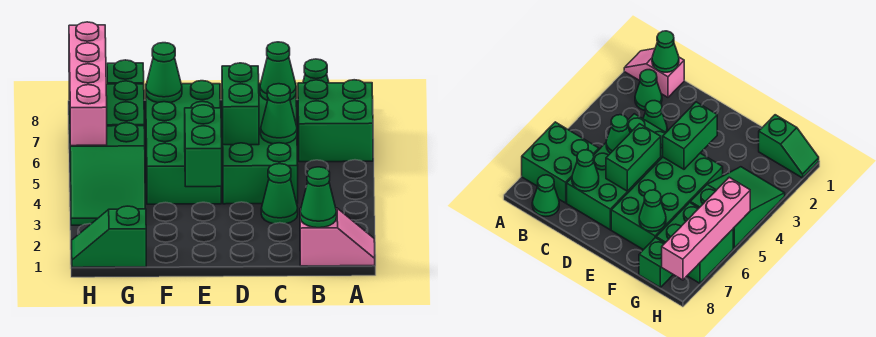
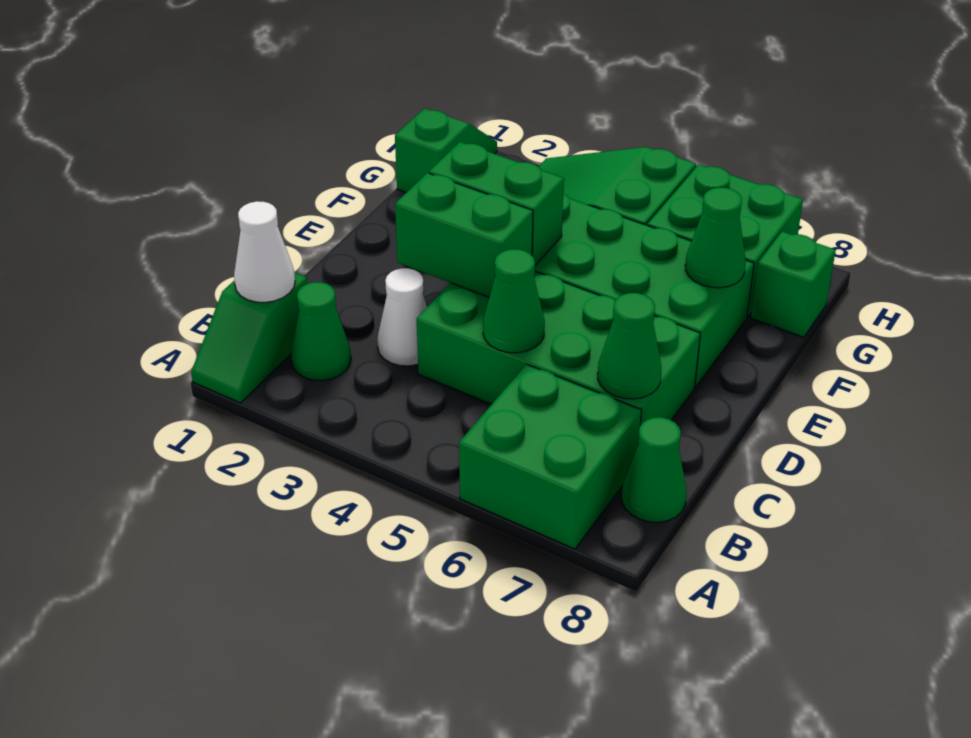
pink slope A1:B1 level 1 top B -> green slope A1:B1 level 1 top B
green cone B1 level 2 -> white cone B1 level 2
green cone C3 level 1 -> white cone C3 level 1
green brick D5:D6 level 2 -> green brick D3:D4 level 2
pink brick H5:H8 level 2 -> none

